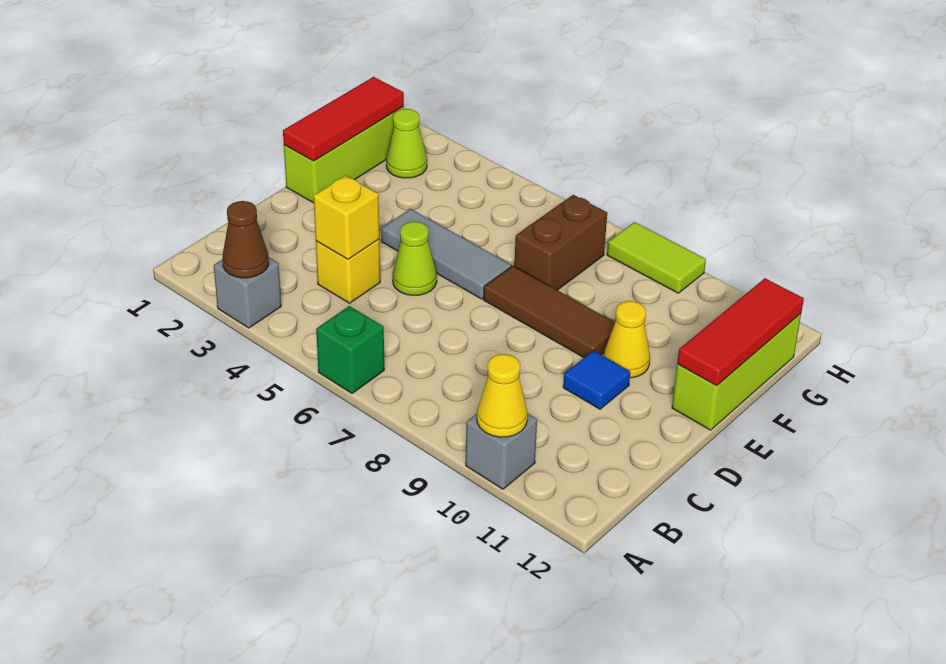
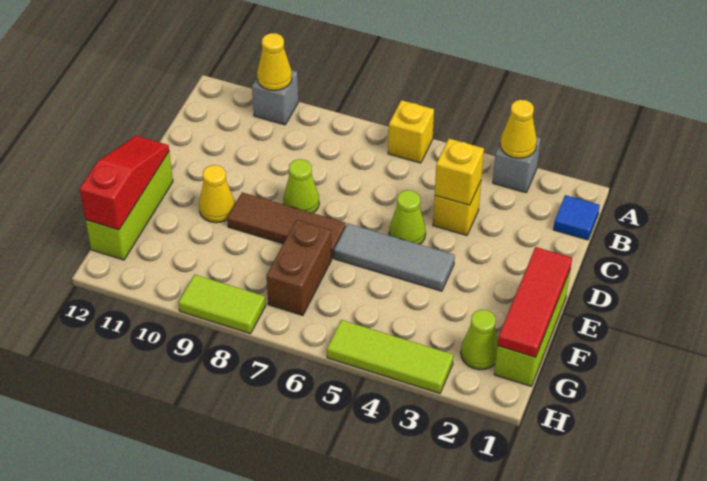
brown cone A3 level 2 -> yellow cone A3 level 2
green brick A6 level 1 -> yellow brick A6 level 1
none -> lime cone D8 level 1
blue tile D10 level 1 -> blue tile B1 level 1
red tile E12:G12 level 2 -> red slope E12:G12 level 2 top G
none -> lime tile H3:H5 level 1

